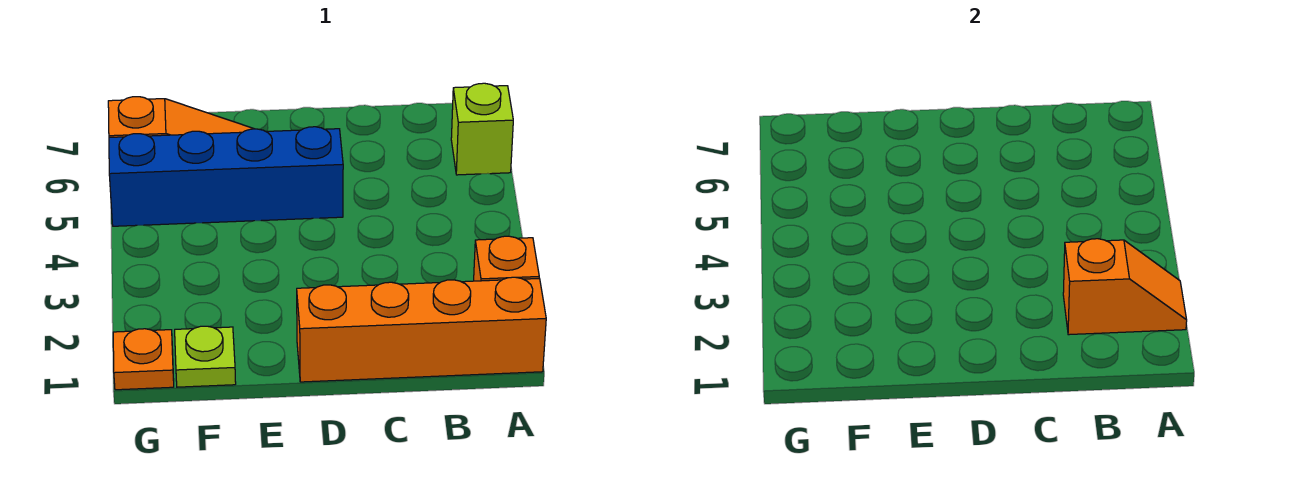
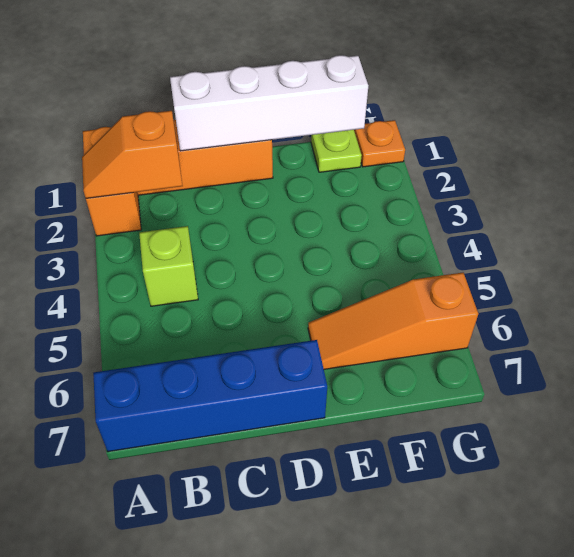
lime brick A6 level 1 -> lime brick B4 level 1
none -> white brick C1:F1 level 2
blue brick D5:G5 level 1 -> blue brick A7:D7 level 1

